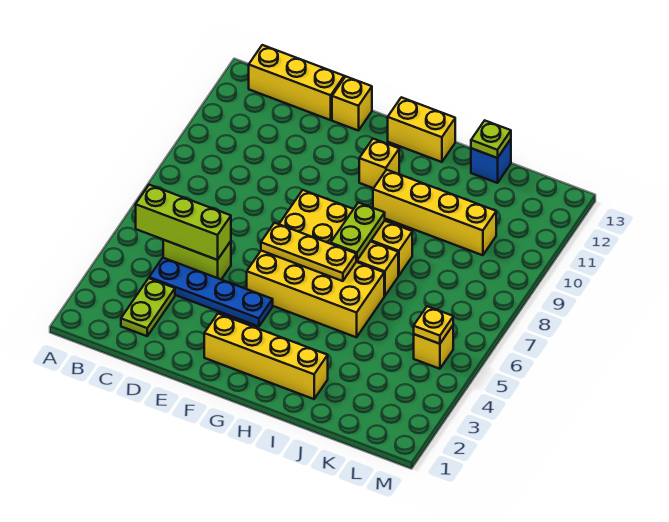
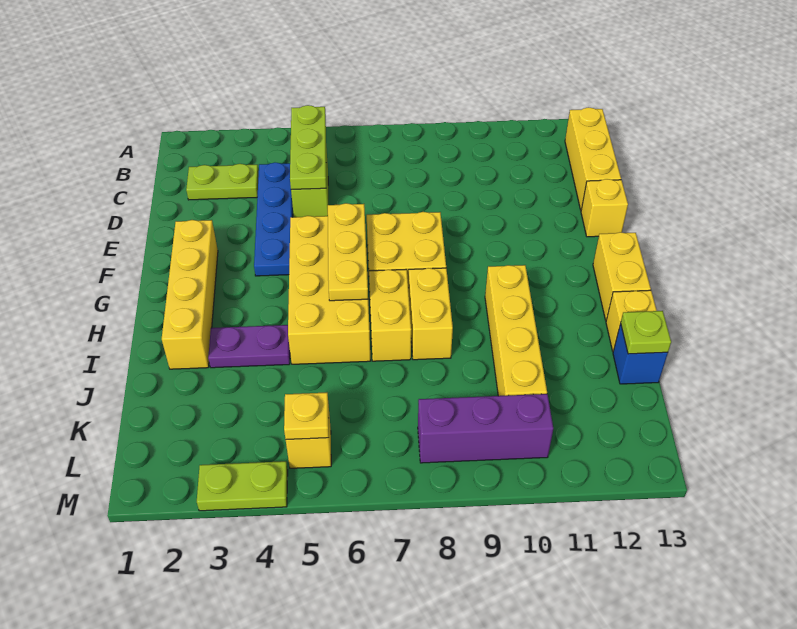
lime brick B5:D5 level 2 -> lime plate B5:D5 level 2
yellow brick G11 level 1 -> yellow brick I13 level 1
lime plate H7:H8 level 2 -> lime plate M3:M4 level 1
none -> purple plate I3:I4 level 1
none -> purple brick L8:L10 level 1

